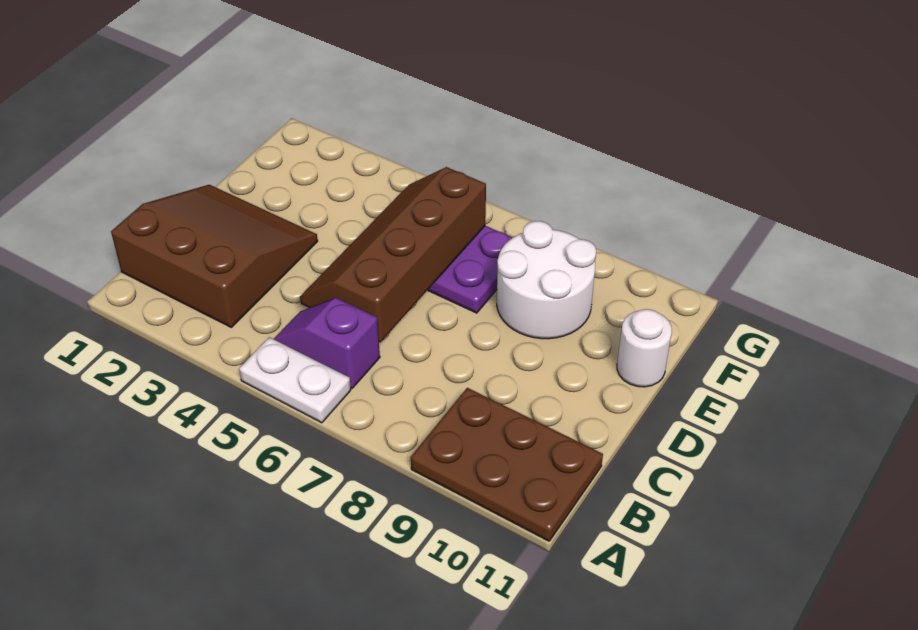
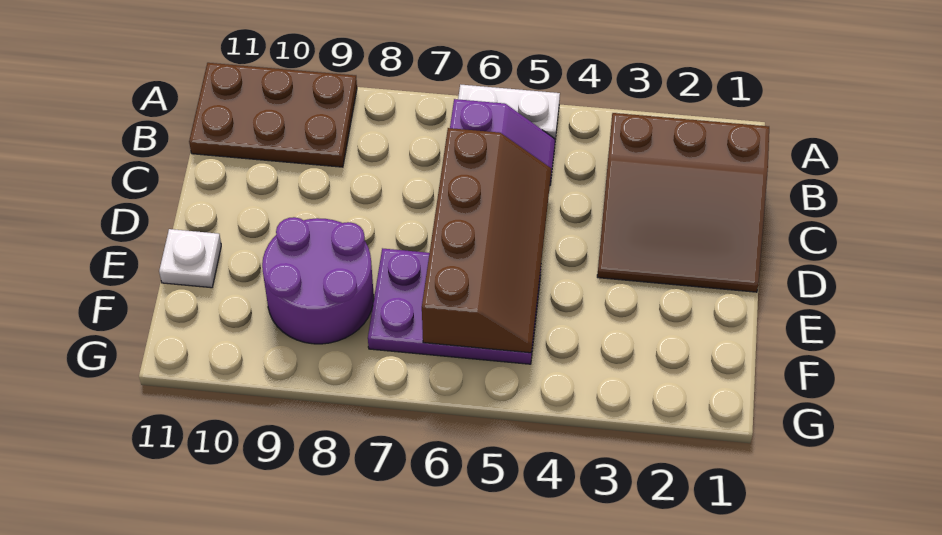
white round brick E8:F9 level 1 -> purple round brick E8:F9 level 1
white round brick E11 level 1 -> white plate E11 level 1

